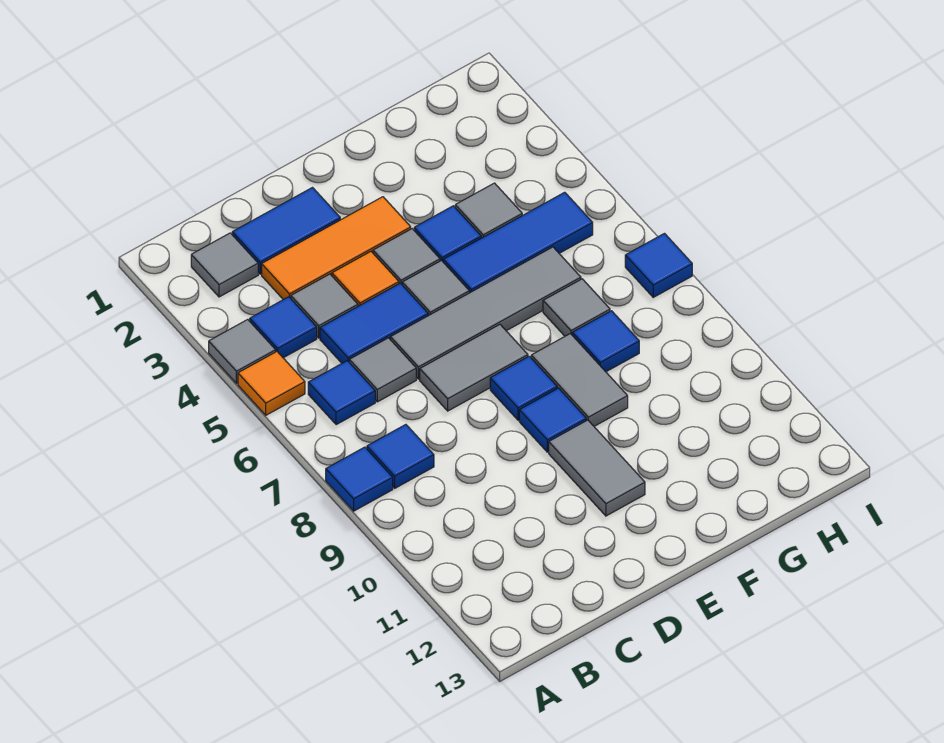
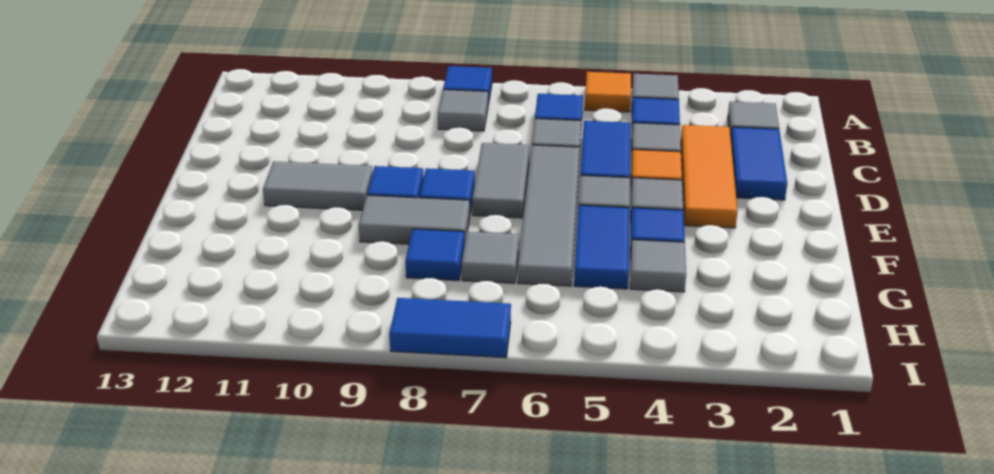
blue tile B8 level 1 -> grey tile B8 level 1
blue tile F5:H5 level 1 -> blue tile F5:G5 level 1
blue tile I7 level 1 -> blue tile I7:I8 level 1

